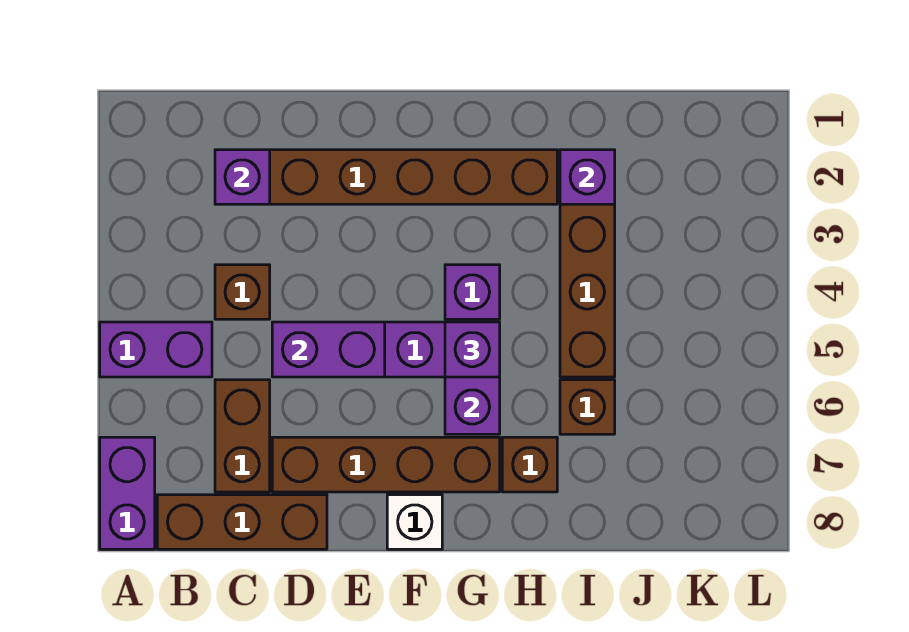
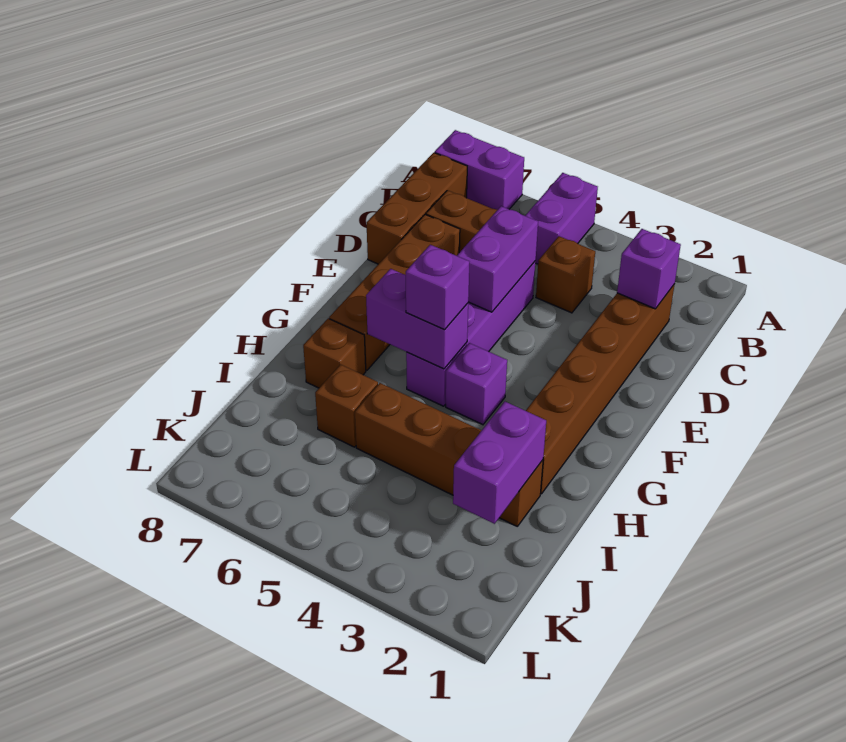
white brick F8 level 1 -> none
purple brick I2 level 2 -> purple brick I2:J2 level 2

